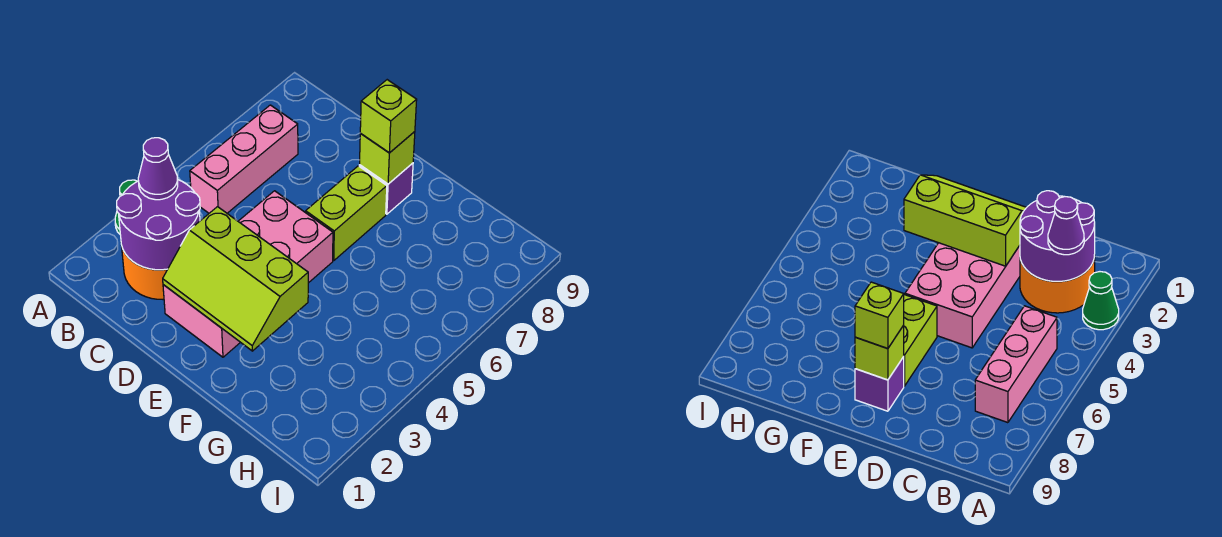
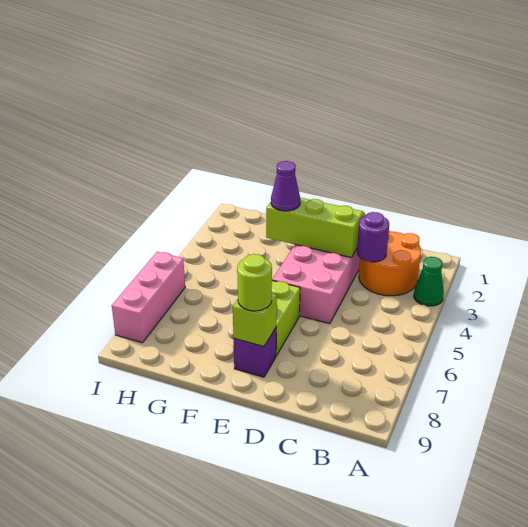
purple round brick B2:C3 level 2 -> purple round brick C3 level 2
purple cone B3 level 3 -> purple cone F3 level 3
pink brick B5:B7 level 1 -> pink brick I6:I8 level 1
lime brick E8 level 3 -> lime round brick E8 level 3

